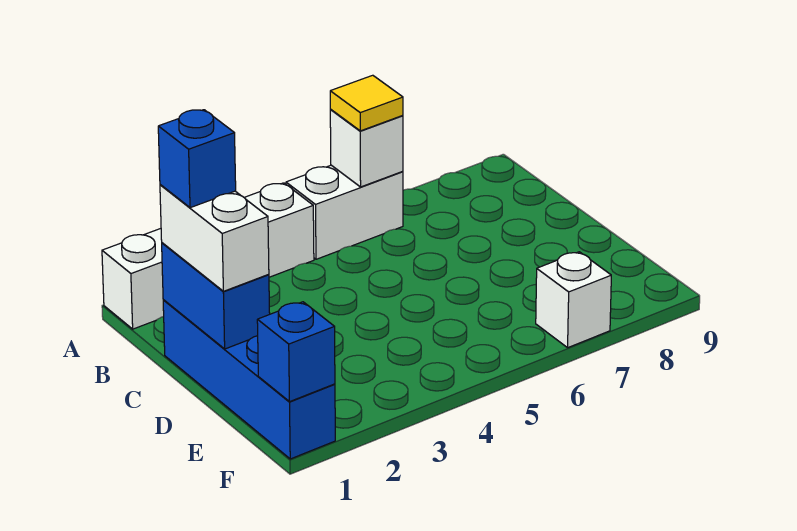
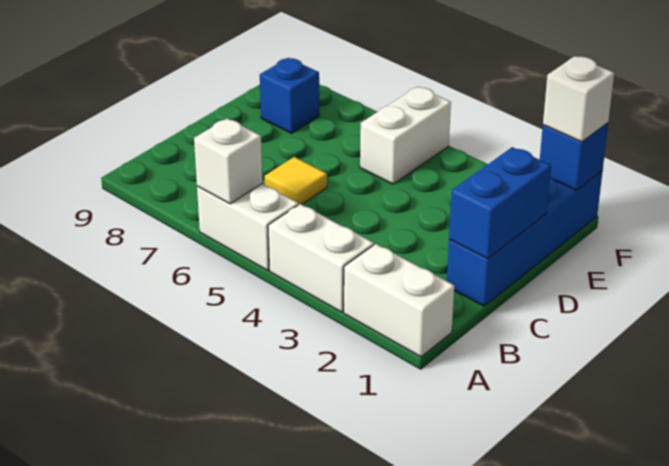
yellow tile A6 level 3 -> yellow tile C6 level 1
white brick C1:D1 level 3 -> white brick E5:F5 level 1
blue brick C1 level 4 -> blue brick E8 level 1
white brick F7 level 1 -> white brick F1 level 3

